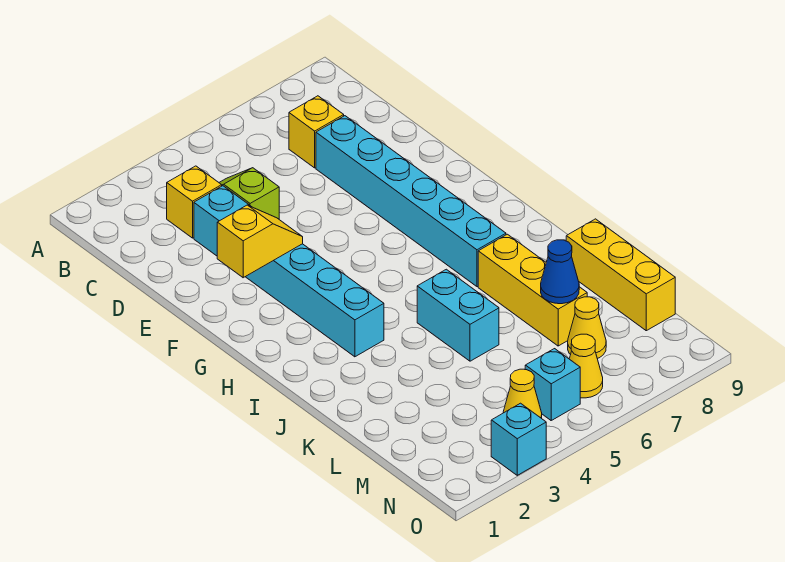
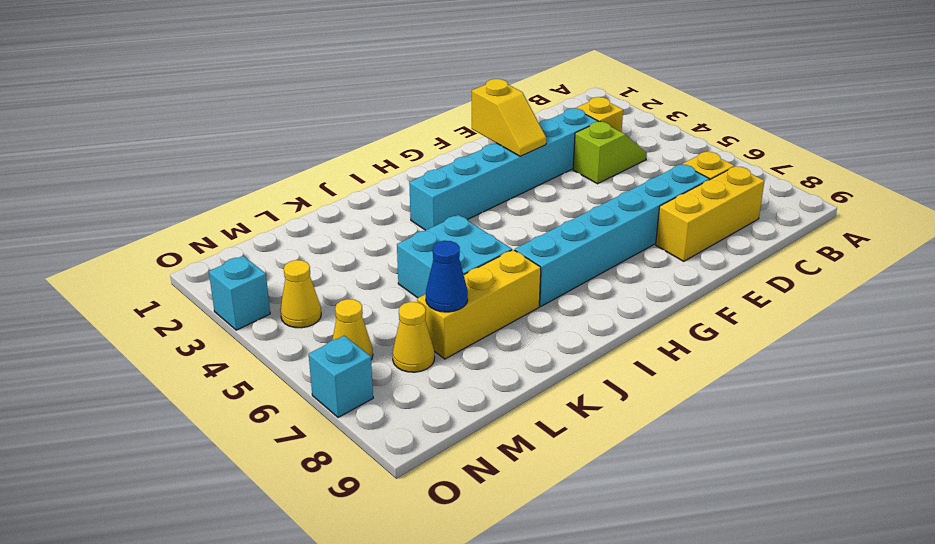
cyan brick J5:K5 level 1 -> cyan brick J5:K6 level 1
yellow brick K9:M9 level 1 -> yellow brick C8:E8 level 1
cyan brick N5 level 1 -> cyan brick O7 level 1

